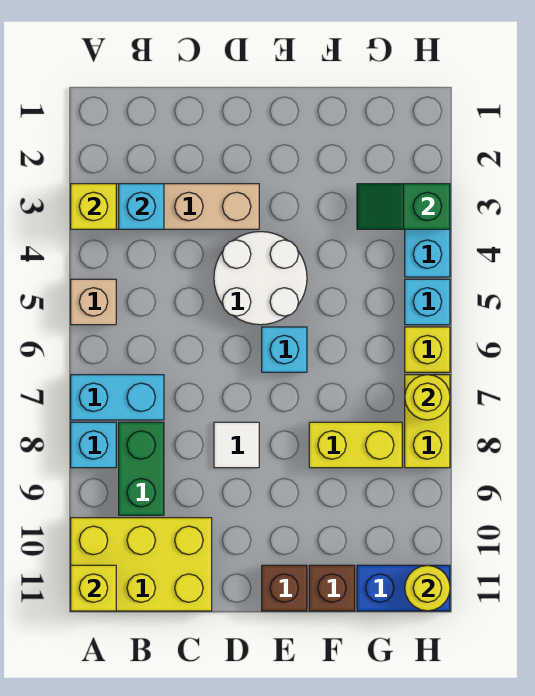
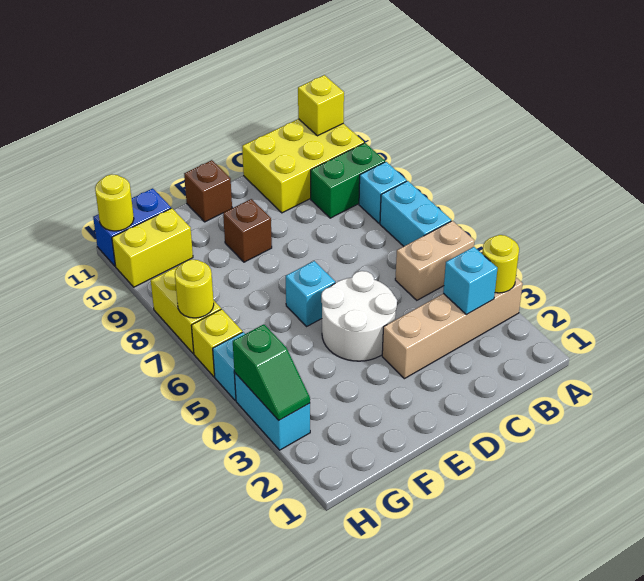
yellow brick A3 level 2 -> yellow round brick A3 level 2
tan brick A5 level 1 -> tan brick A5:B5 level 1
cyan brick A7:B7 level 1 -> cyan brick A6:A7 level 1
green brick B8:B9 level 1 -> green brick A9:B9 level 1
white tile D8 level 1 -> none
yellow brick F8:G8 level 1 -> yellow brick G10:H10 level 1
brown brick F11 level 1 -> brown brick E9 level 1
green slope G3:H3 level 2 top H -> green slope H3:H4 level 2 top 4

